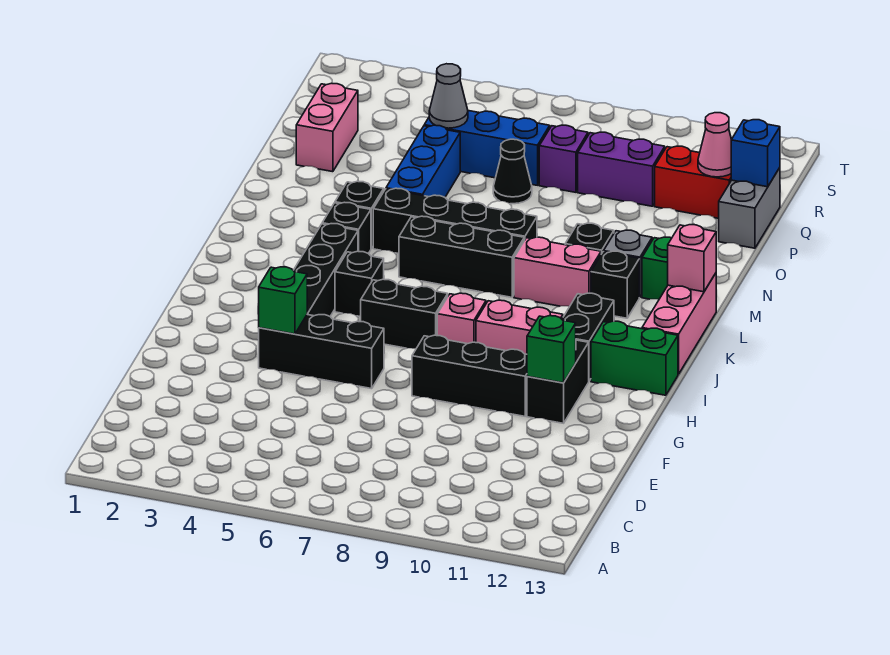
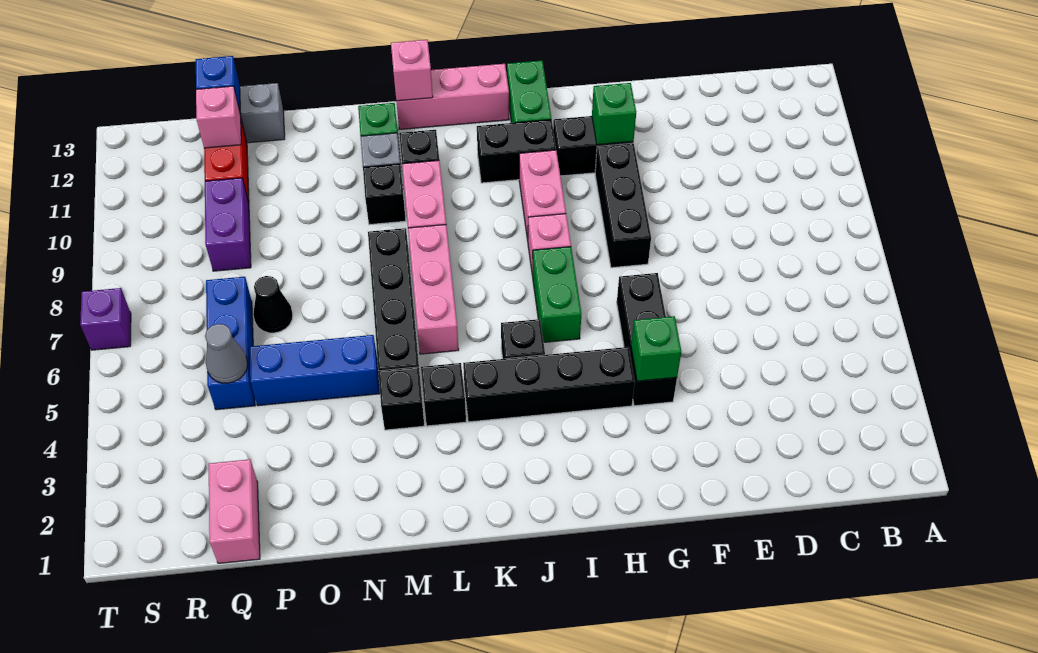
black brick I6:I7 level 1 -> green brick I6:I7 level 1
black brick L6:L8 level 1 -> pink brick L6:L8 level 1
pink brick P2:Q2 level 1 -> pink brick Q1:Q2 level 1
purple brick Q8 level 1 -> purple brick T7 level 1
pink cone Q12 level 2 -> pink brick Q12 level 2

